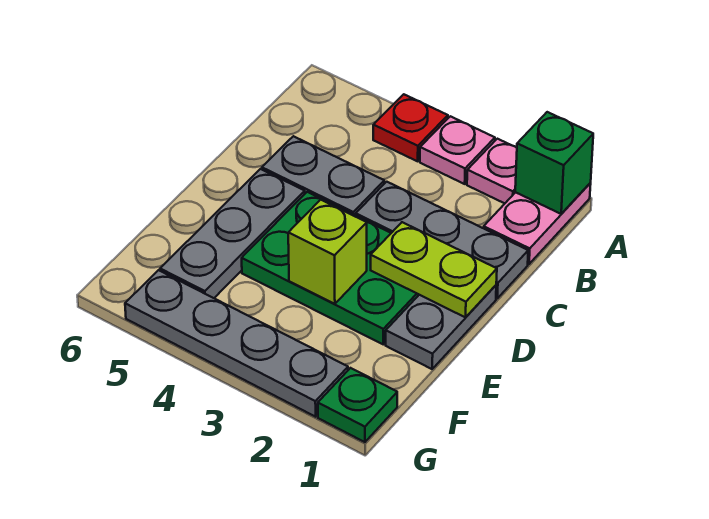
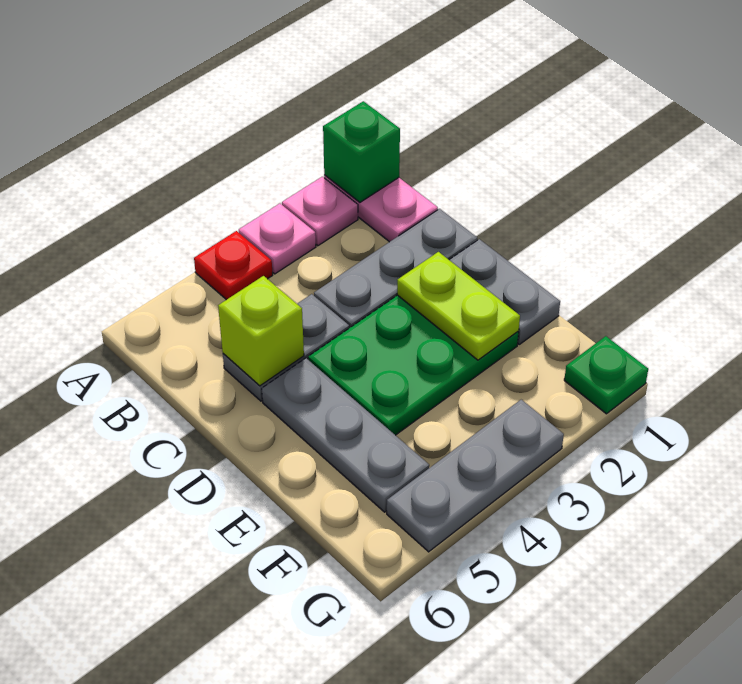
lime plate D1:D2 level 2 -> lime plate D2:E2 level 2
lime brick E3 level 2 -> lime brick C5 level 2
grey plate G2:G5 level 1 -> grey plate G3:G5 level 1

